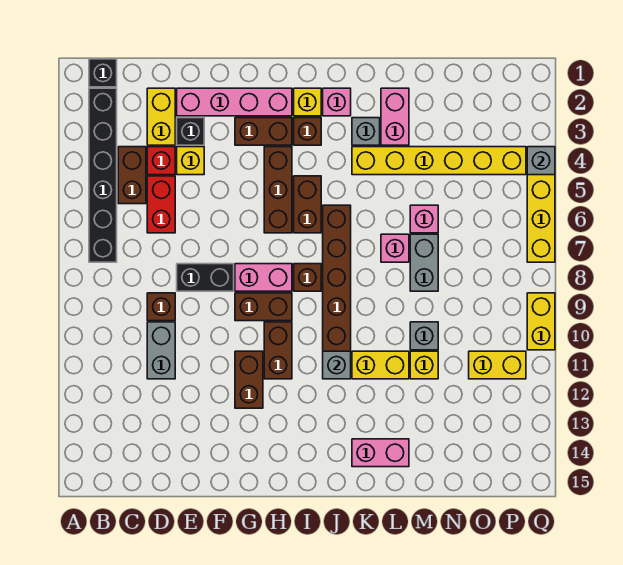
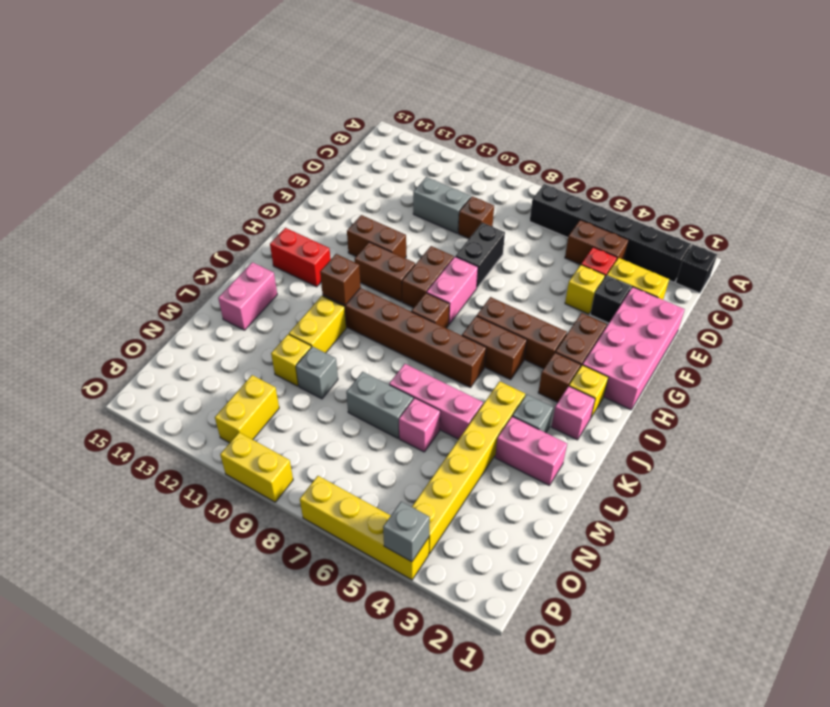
red brick D5:D6 level 1 -> red brick I13:I14 level 1
pink brick E2:H2 level 1 -> pink brick E1:H2 level 1
grey brick J11 level 2 -> brown brick J11 level 2
pink brick L7 level 1 -> pink brick L5:L7 level 1

